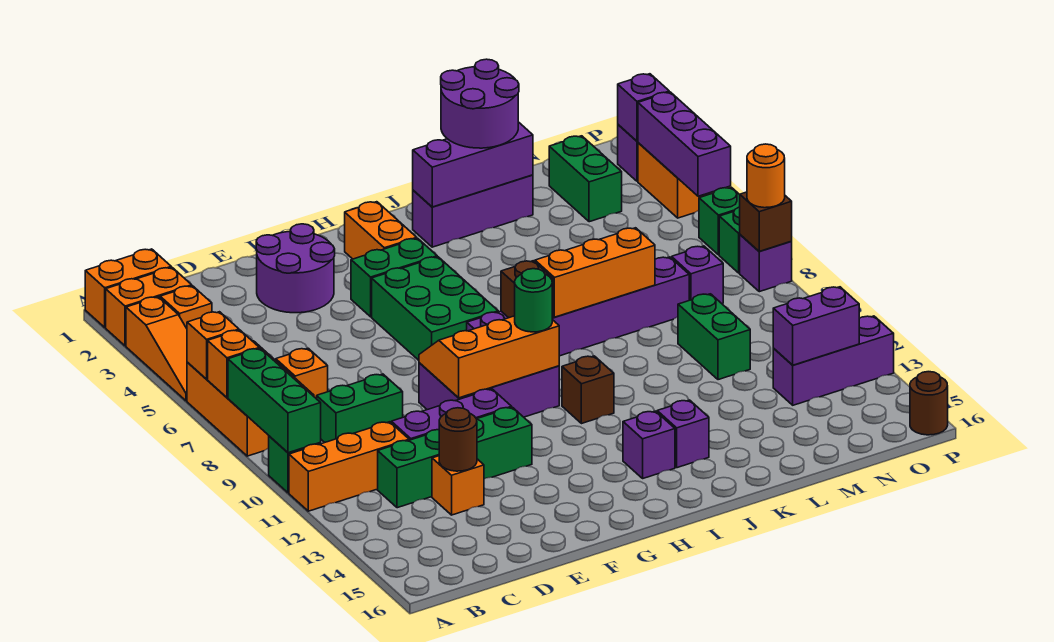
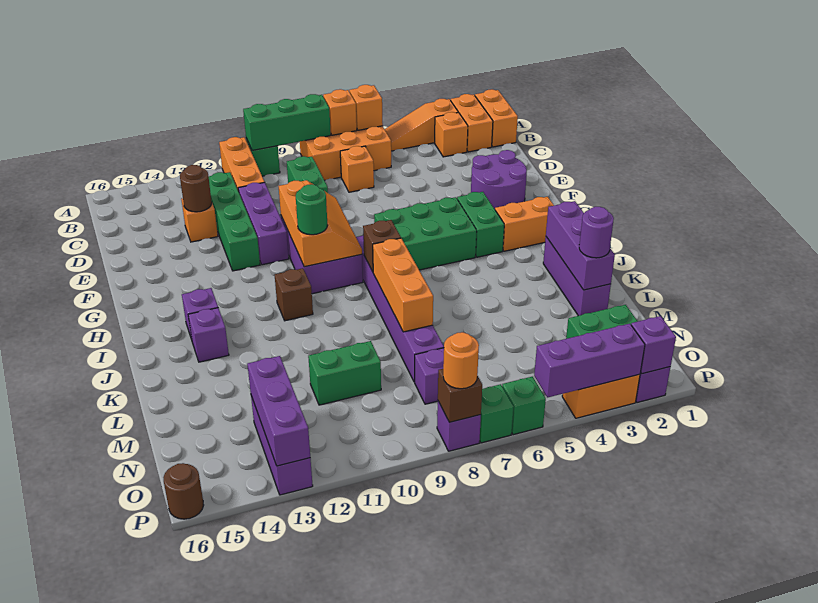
purple round brick K1:L2 level 3 -> purple round brick L2 level 3
purple brick N13:O13 level 2 -> purple brick N13:P13 level 2

